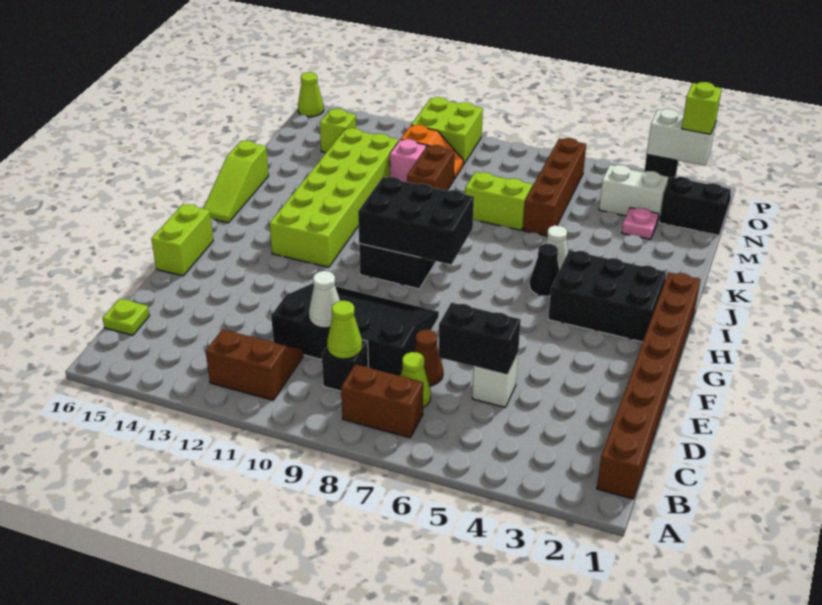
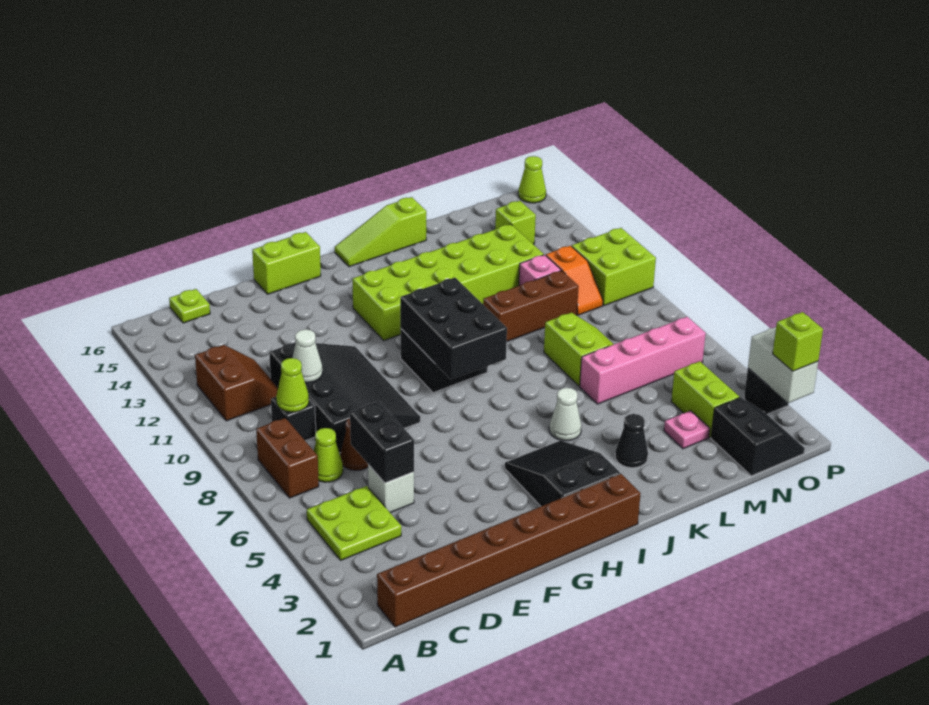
none -> lime plate B4:C5 level 1
black brick H2:I4 level 1 -> black slope H2:I4 level 1 top 2
black cone I5 level 1 -> black cone K3 level 1
brown brick L6:O6 level 1 -> pink brick L6:O6 level 1
brown brick L10:M10 level 1 -> brown brick K10:M10 level 1
white brick N3:N4 level 1 -> lime brick N3:N4 level 1

